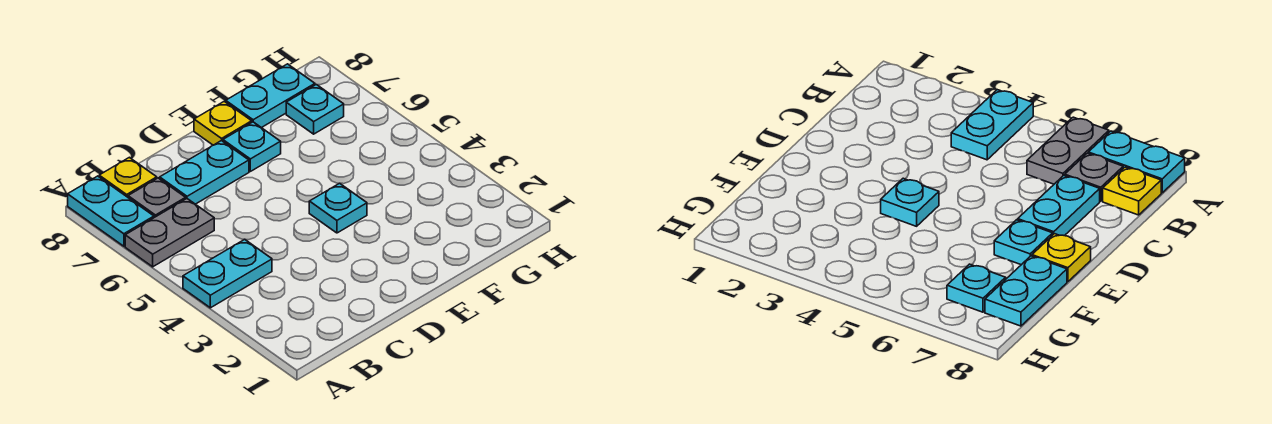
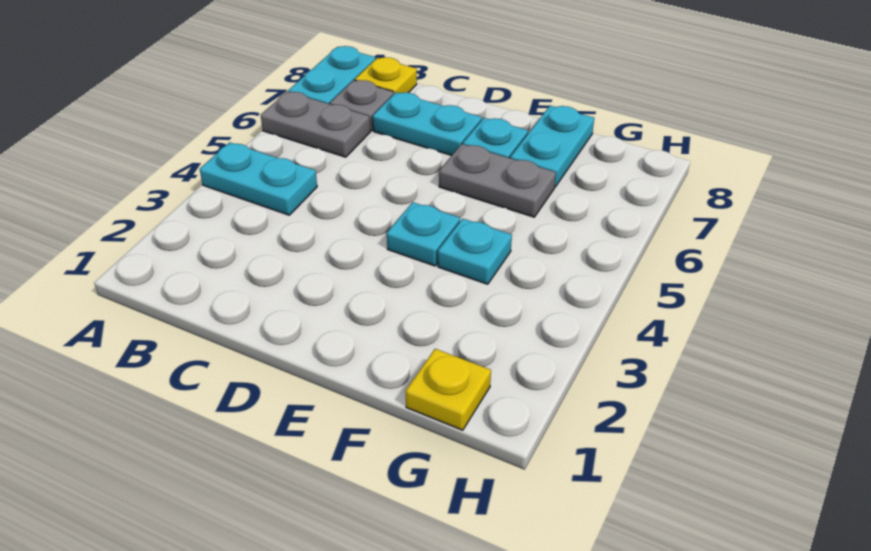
none -> grey plate E6:F6 level 1
yellow plate E8 level 1 -> yellow plate G1 level 1
cyan plate F8:G8 level 1 -> cyan plate F7:F8 level 1
cyan plate G7 level 1 -> cyan plate F4 level 1

